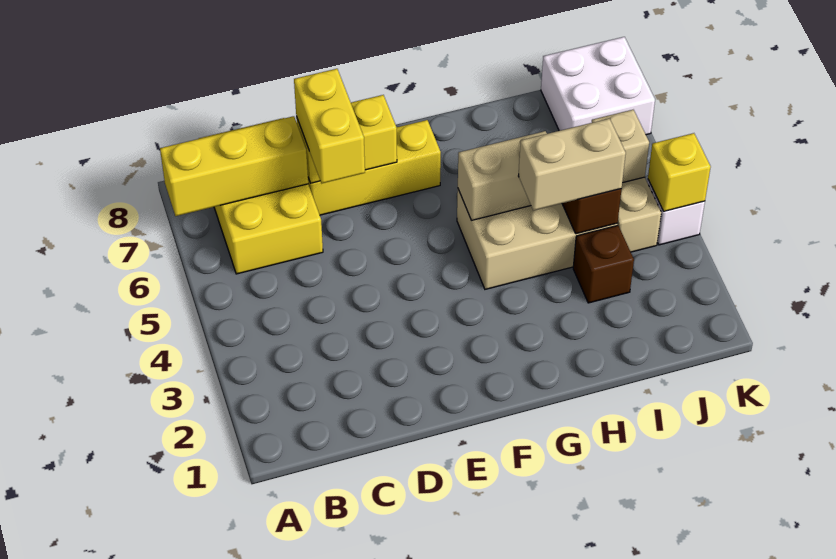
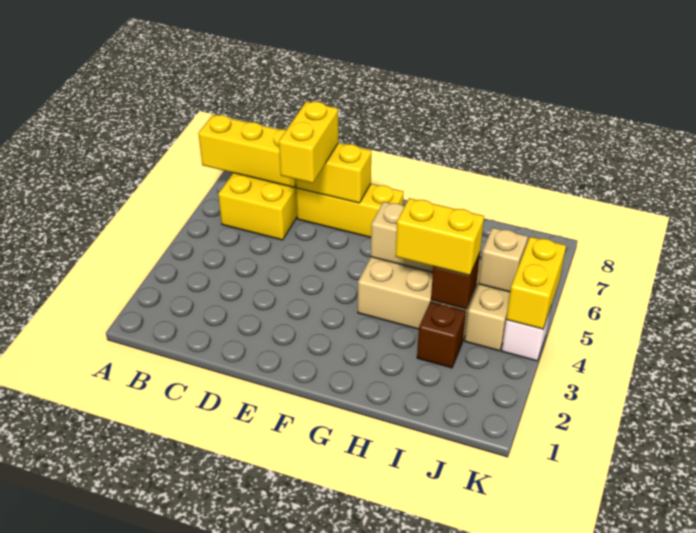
tan brick H4:I4 level 3 -> yellow brick H4:I4 level 3
white brick J7:K8 level 1 -> none
yellow brick K4 level 2 -> yellow brick K4:K5 level 2

